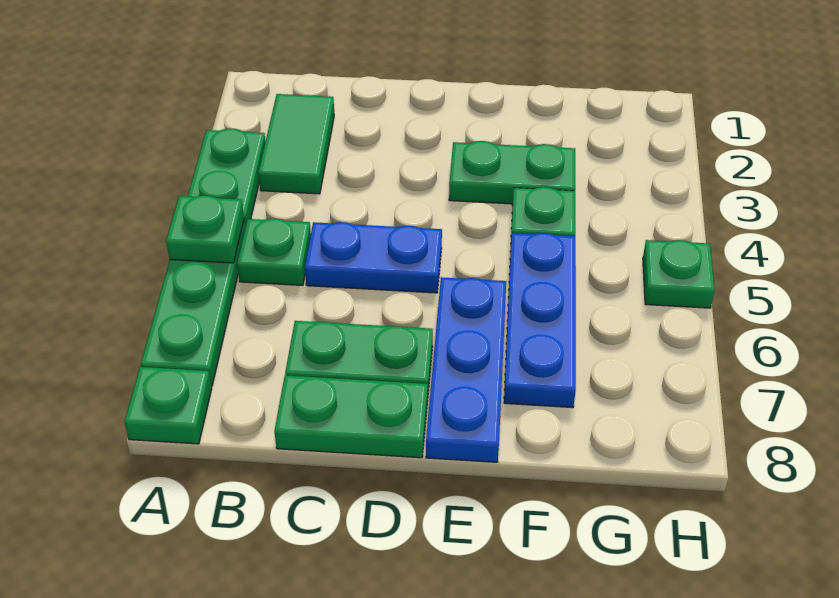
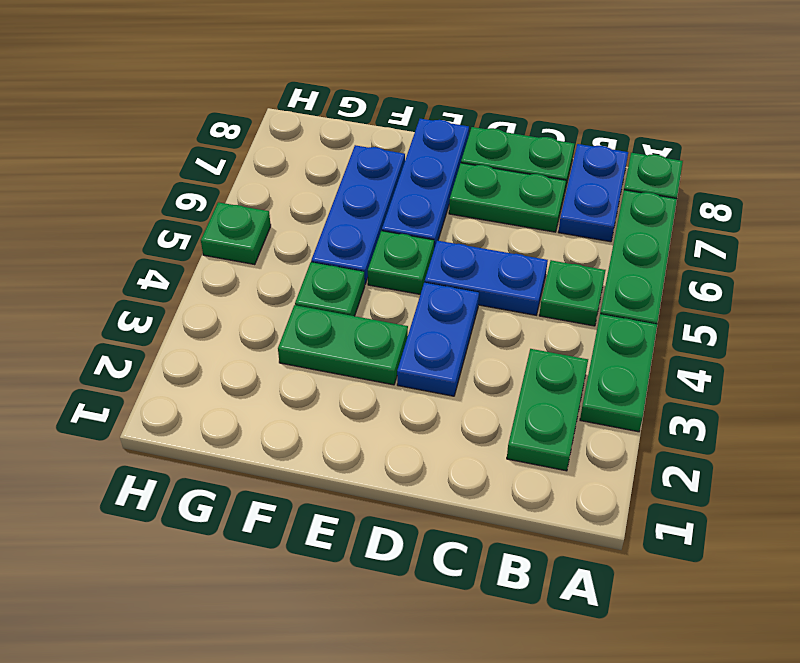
green plate A5 level 2 -> green plate E5 level 1
green tile B2:B3 level 1 -> green plate B2:B3 level 1
none -> blue plate B7:B8 level 1
none -> blue plate D3:D4 level 1

